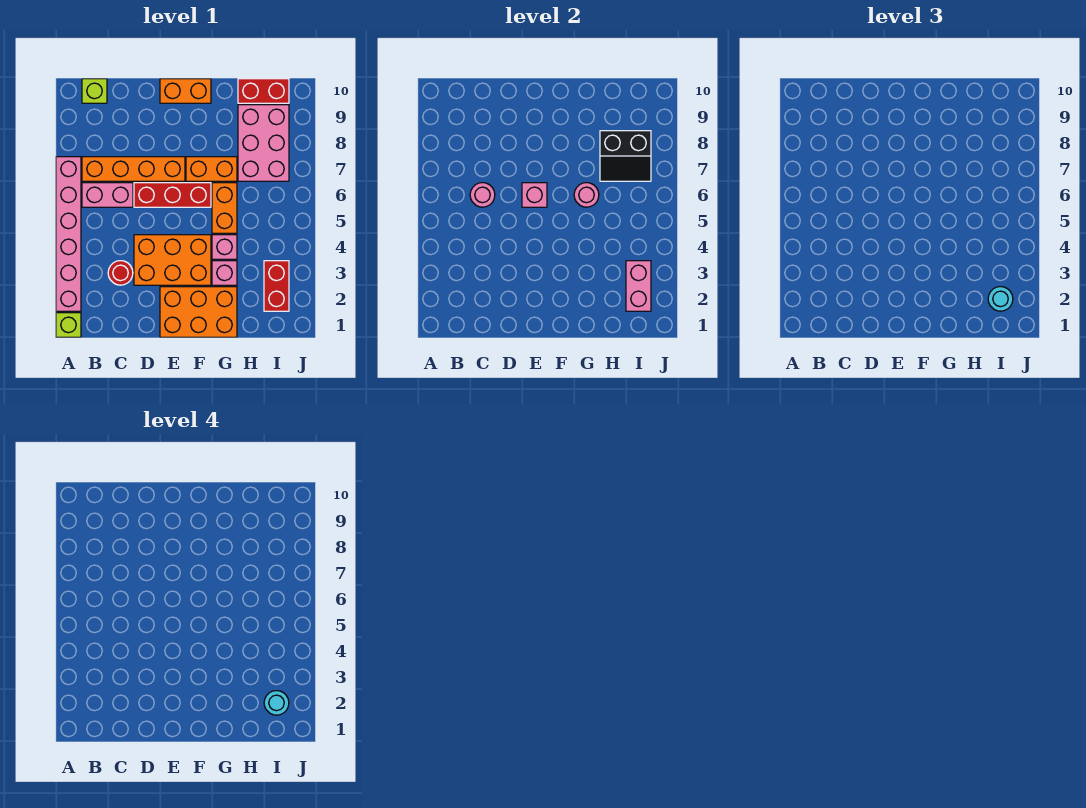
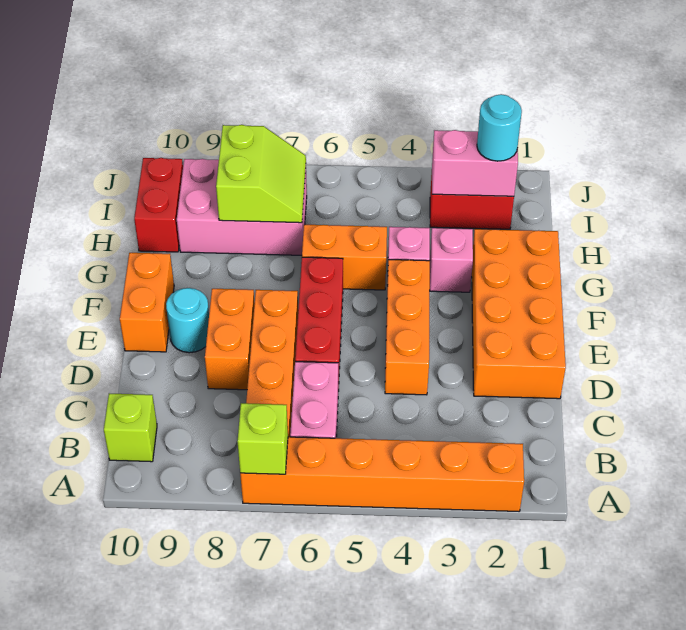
lime brick A1 level 1 -> lime brick A7 level 2
pink brick A2:A7 level 1 -> orange brick A2:A7 level 1
red round brick C3 level 1 -> none
pink round brick C6 level 2 -> none
orange brick D3:F4 level 1 -> orange brick D4:F4 level 1
orange brick E1:G2 level 1 -> orange brick D1:G2 level 1
pink brick E6 level 2 -> none
orange brick F7:G7 level 1 -> orange brick D8:E8 level 1
pink round brick G6 level 2 -> none
black slope H7:I8 level 2 top 8 -> lime slope H7:I8 level 2 top 8
cyan round brick I2 level 4 -> cyan round brick E9 level 1

